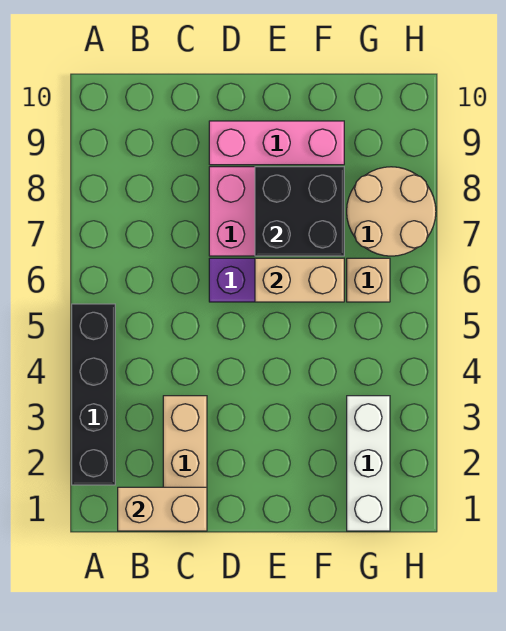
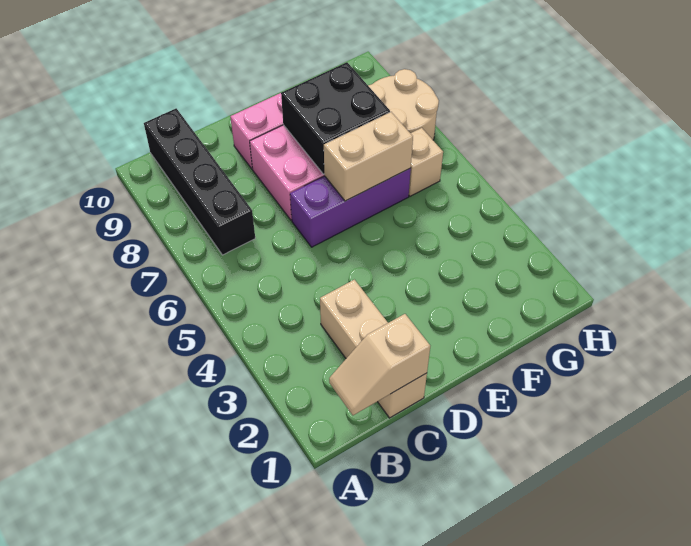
black brick A2:A5 level 1 -> black brick B7:B10 level 1
tan brick B1:C1 level 2 -> tan slope B1:C1 level 2 top C
white brick G1:G3 level 1 -> none

